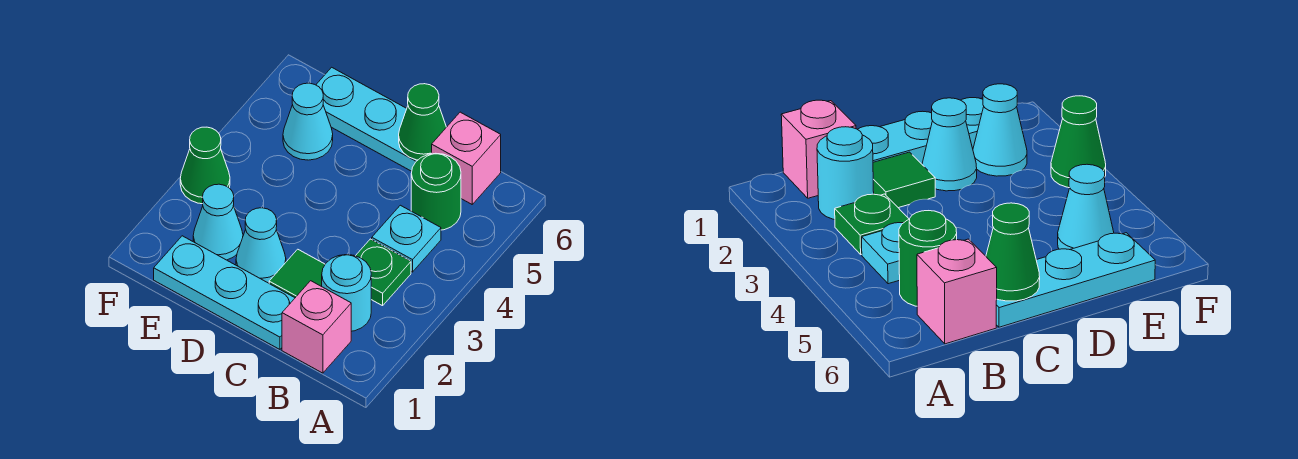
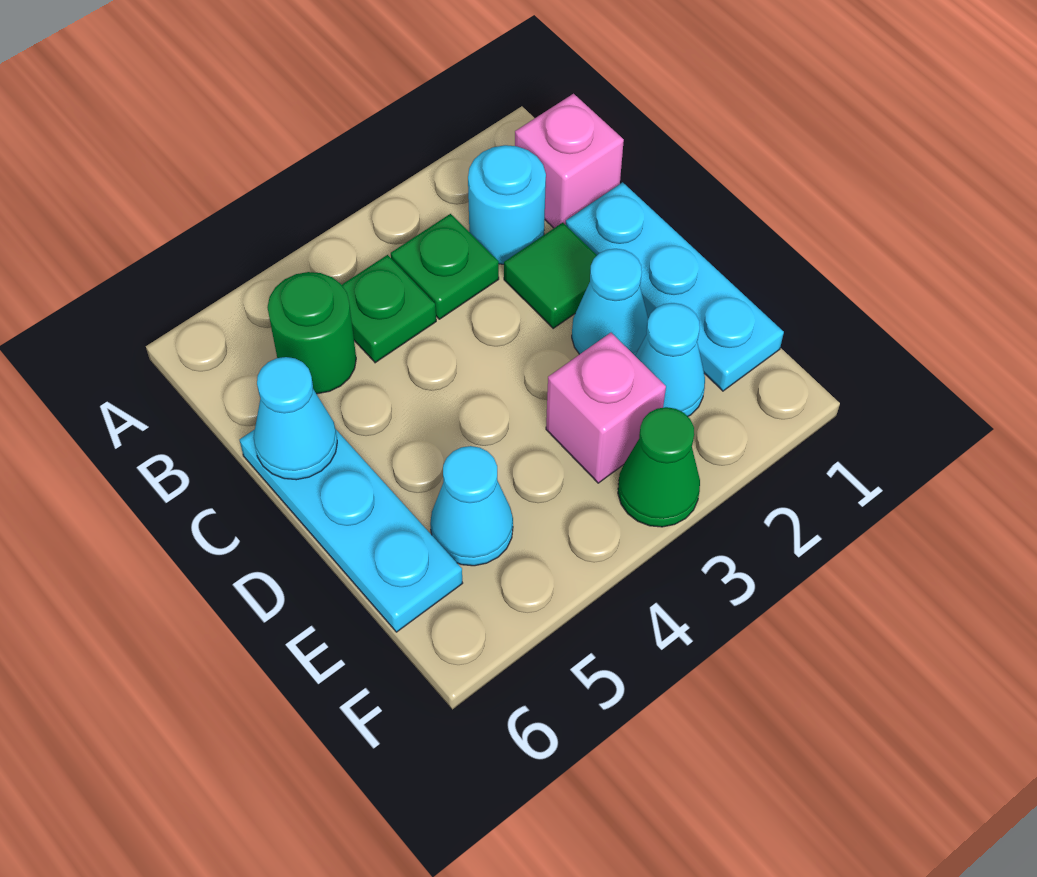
cyan plate B4 level 1 -> green plate B4 level 1
pink brick B6 level 1 -> pink brick E3 level 1
green cone C6 level 2 -> cyan cone C6 level 2

